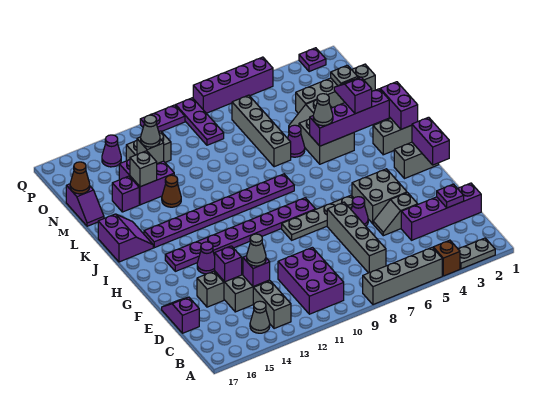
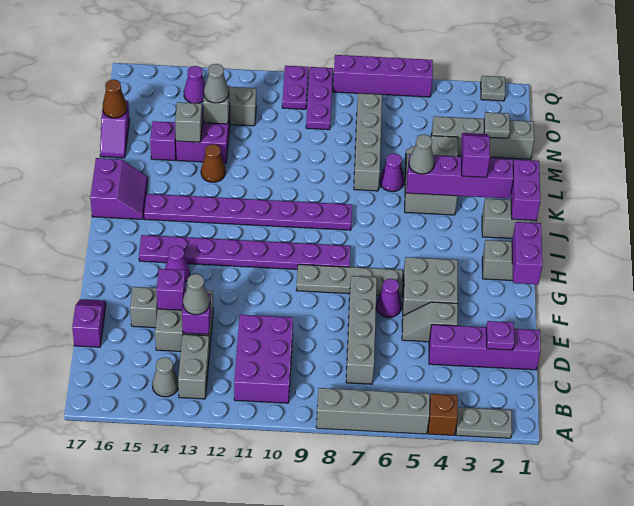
purple plate Q2 level 1 -> grey plate Q2 level 1
purple plate Q10:Q11 level 1 -> purple plate P10:Q10 level 1

